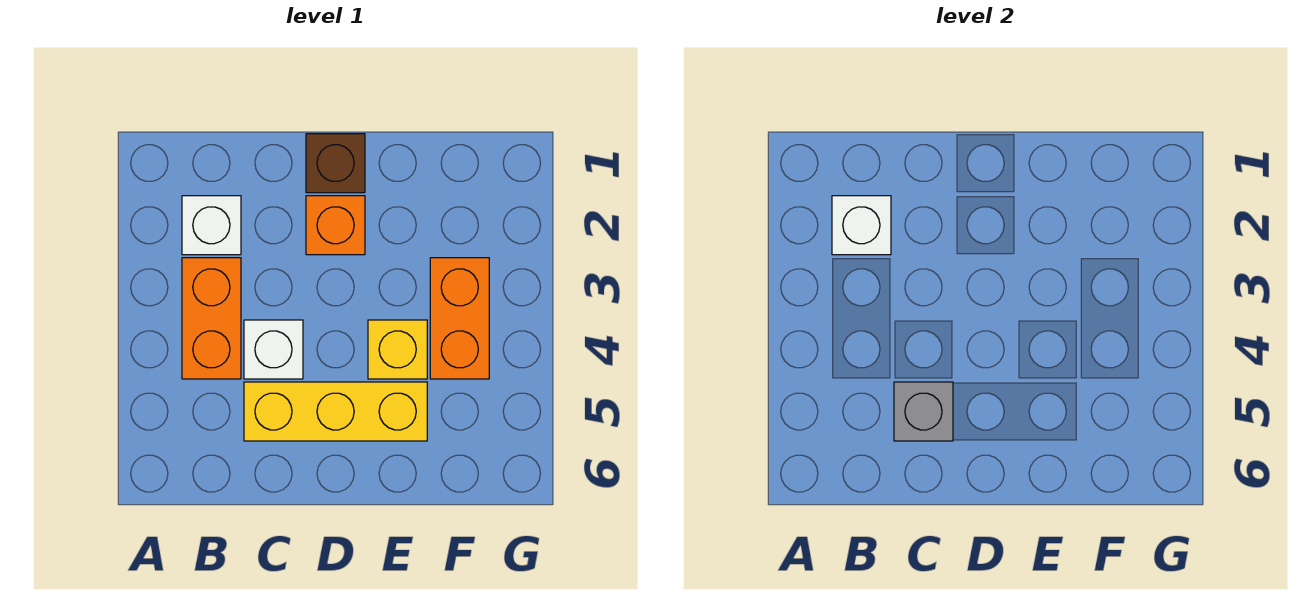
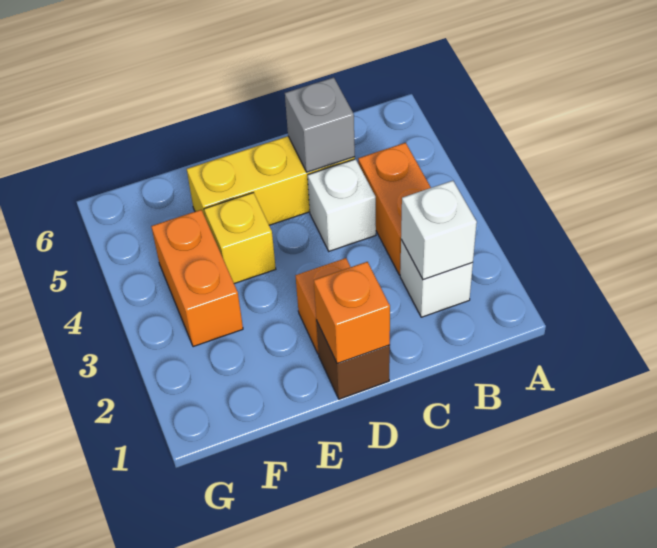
none -> orange brick D1 level 2

